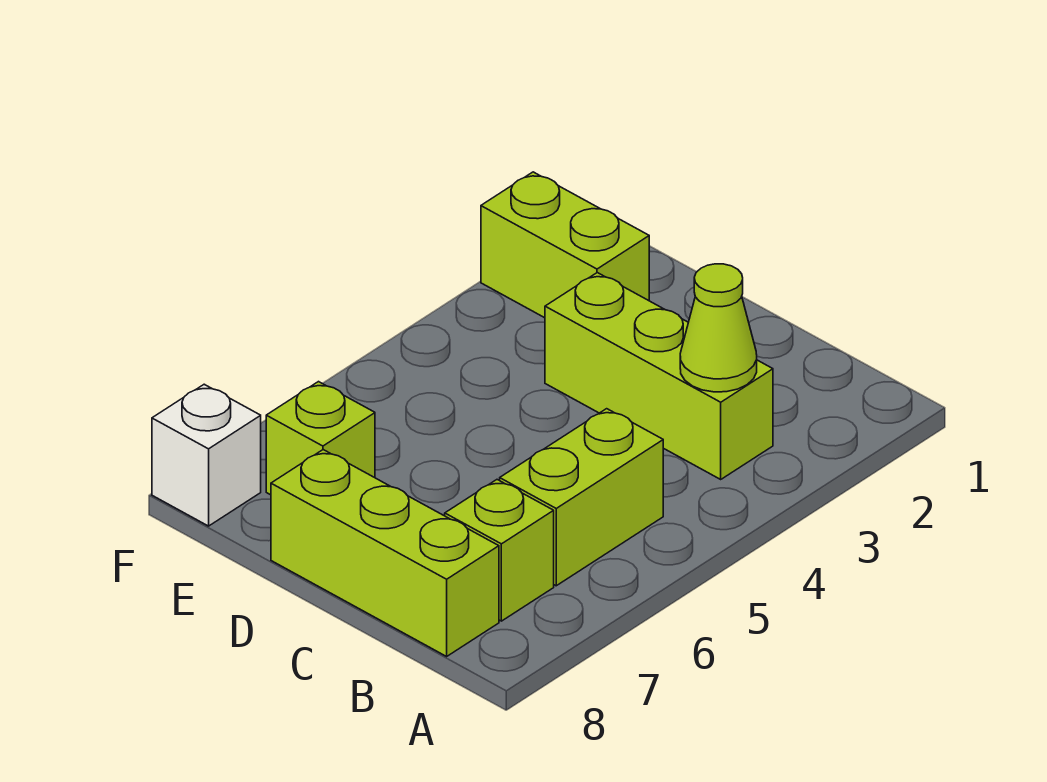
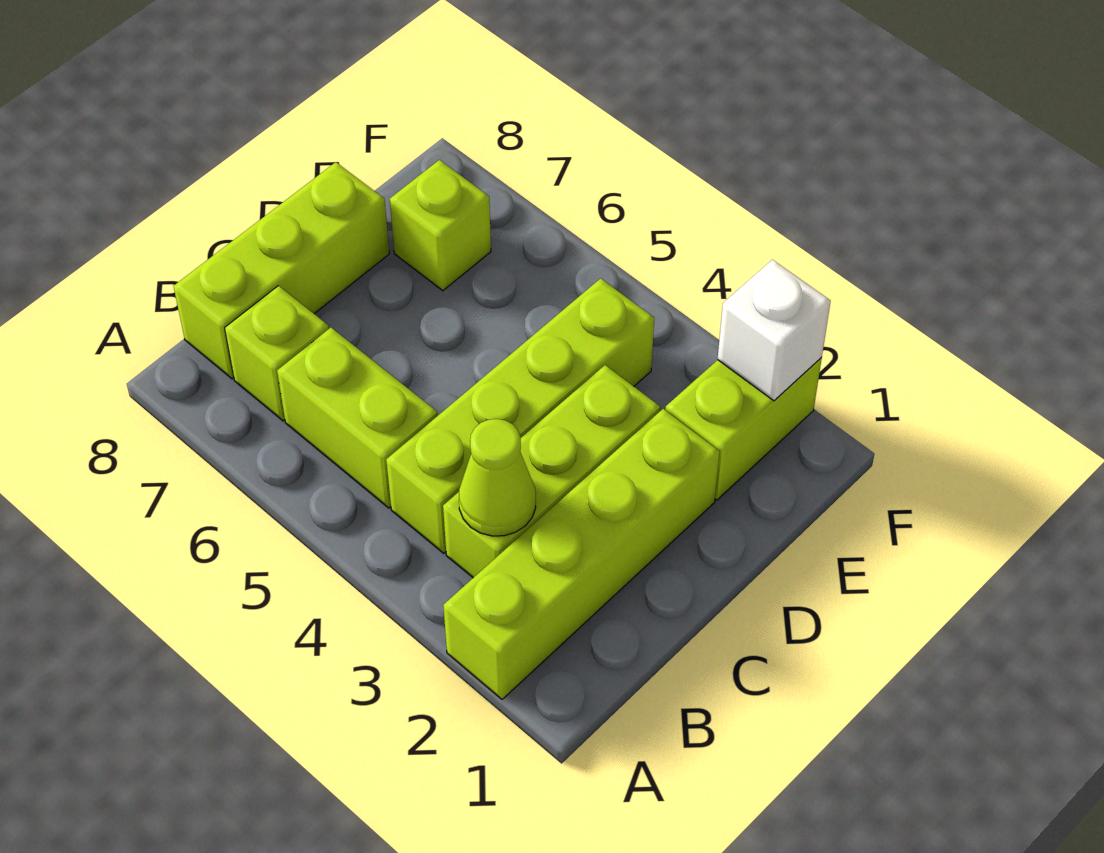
none -> lime brick A2:D2 level 1
none -> lime brick B4:E4 level 1
white brick F8 level 1 -> white brick F2 level 2

